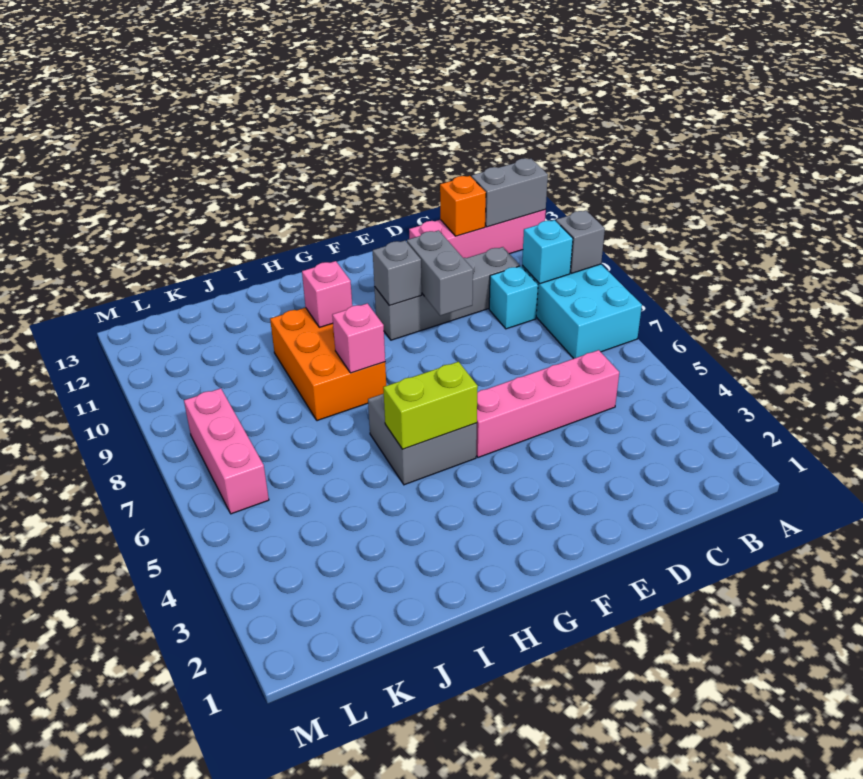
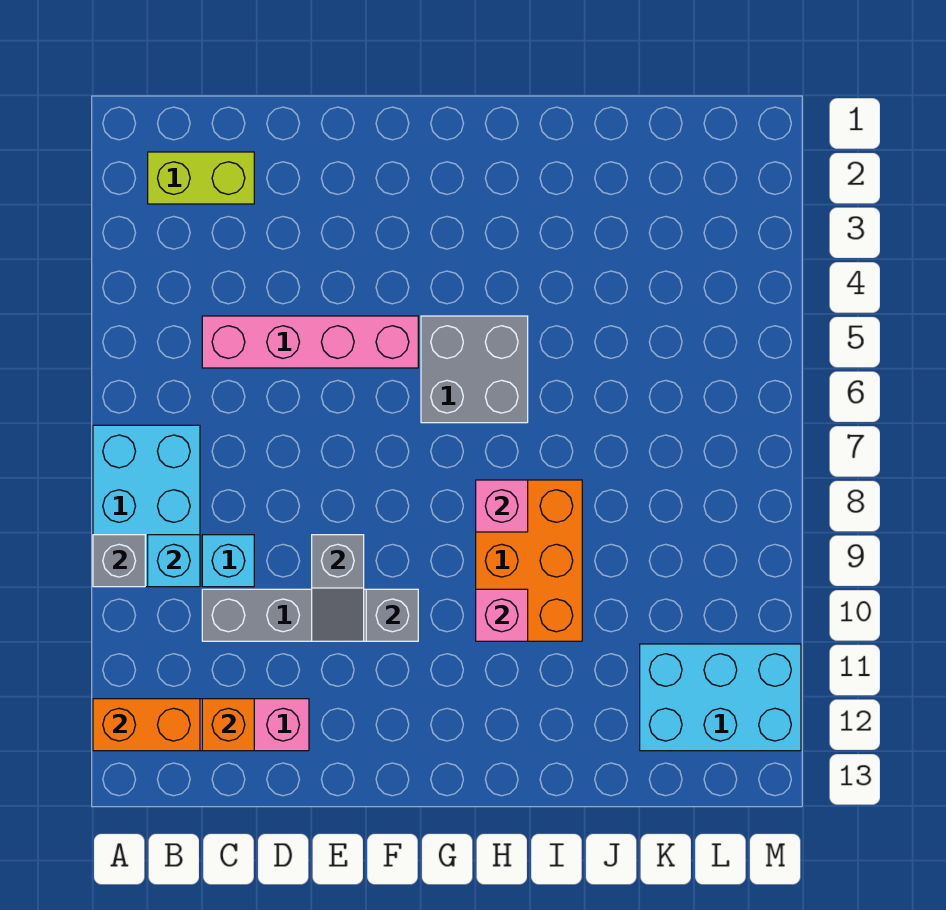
grey brick A12:B12 level 2 -> orange brick A12:B12 level 2
grey brick E9:E10 level 2 -> grey slope E9:E10 level 2 top 9
lime brick G5:H5 level 2 -> lime brick B2:C2 level 1
none -> cyan brick K11:M12 level 1
pink brick L6:L8 level 1 -> none

